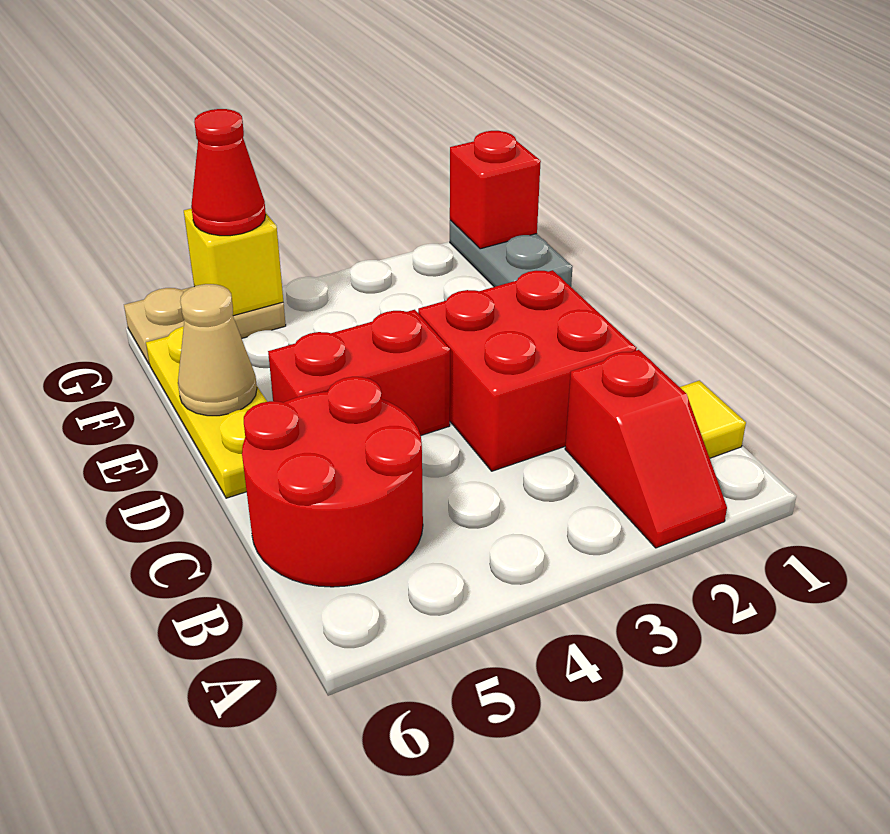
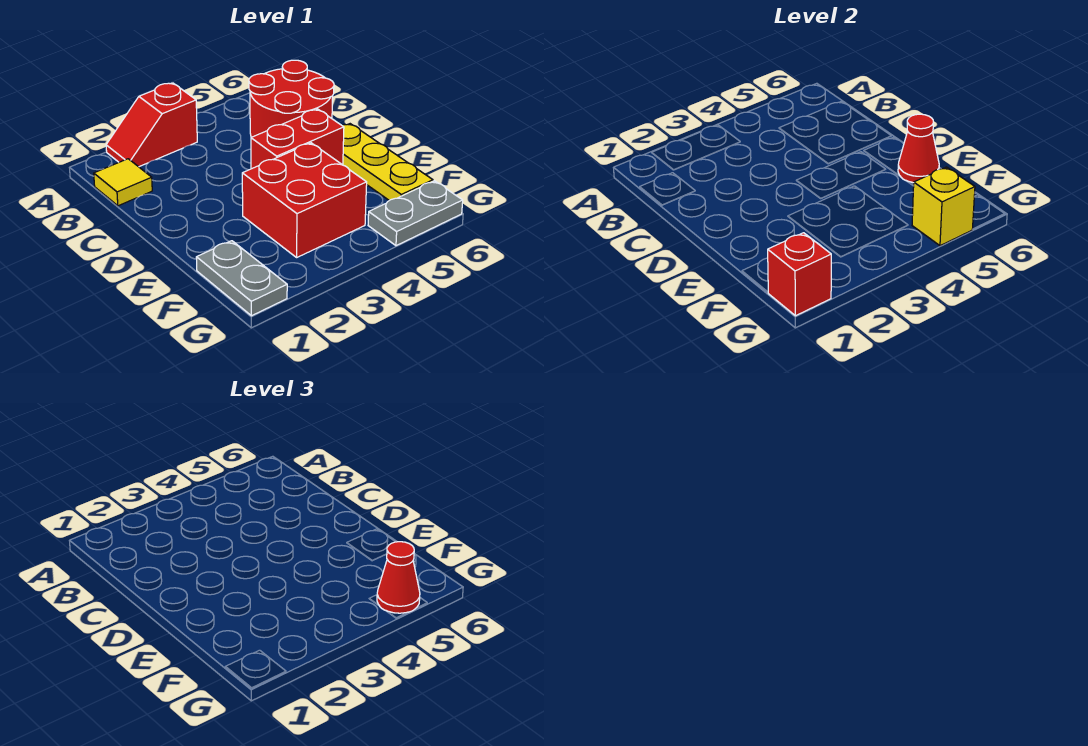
red slope A2:B2 level 1 top B -> red slope A2:A3 level 1 top 3
red brick C2:D3 level 1 -> red brick E3:F4 level 1
tan cone E6 level 2 -> red cone E6 level 2
tan plate G5:G6 level 1 -> grey plate G5:G6 level 1

